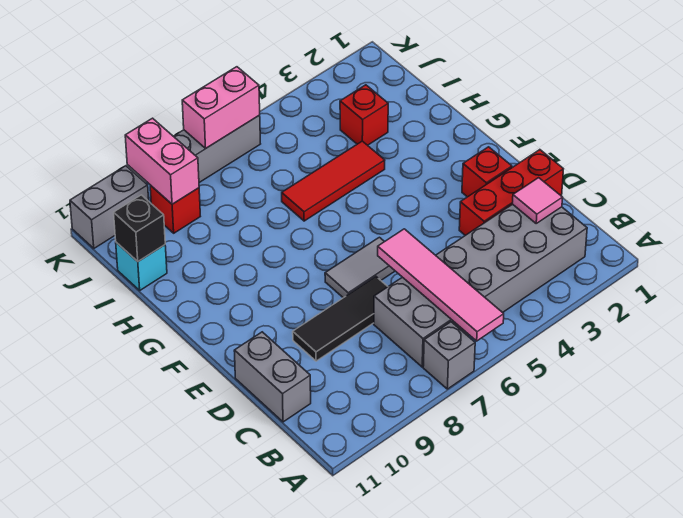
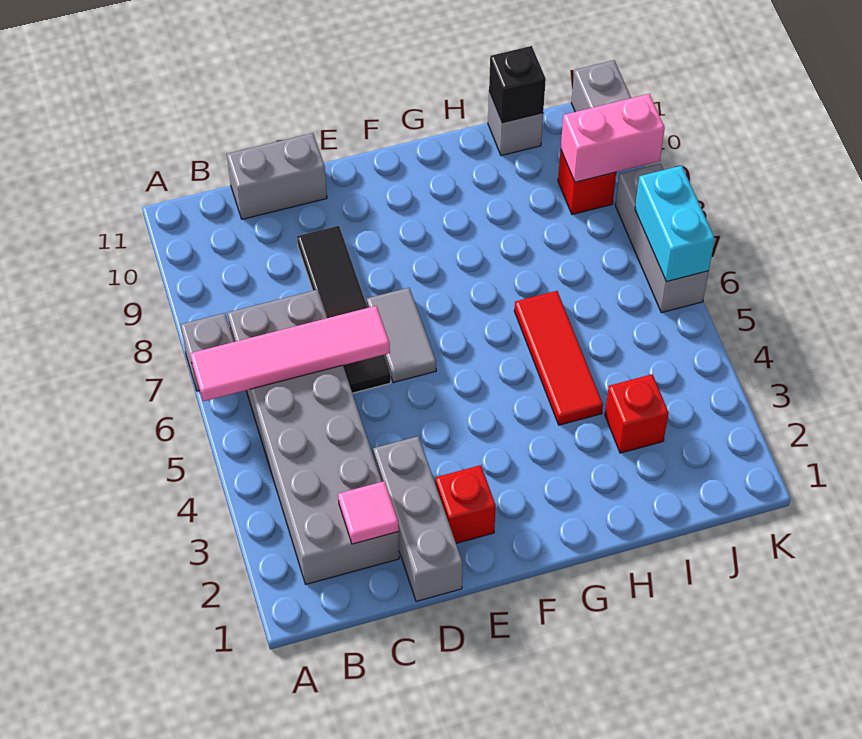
red brick D1:D3 level 1 -> grey brick D1:D3 level 1
black tile D7:D9 level 1 -> black tile D6:D9 level 1
cyan brick I11 level 1 -> grey brick I11 level 1
pink brick K6:K7 level 2 -> cyan brick K6:K7 level 2

